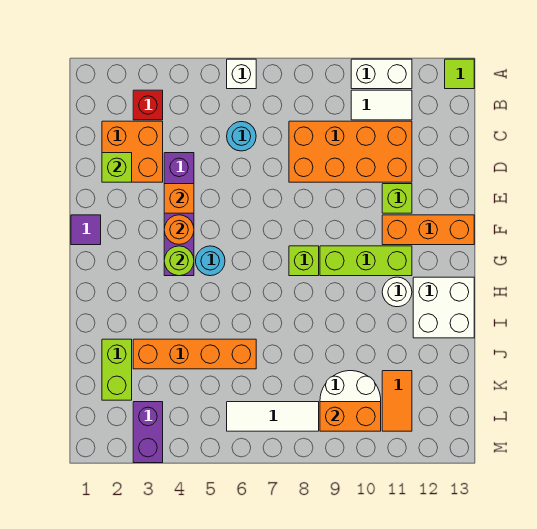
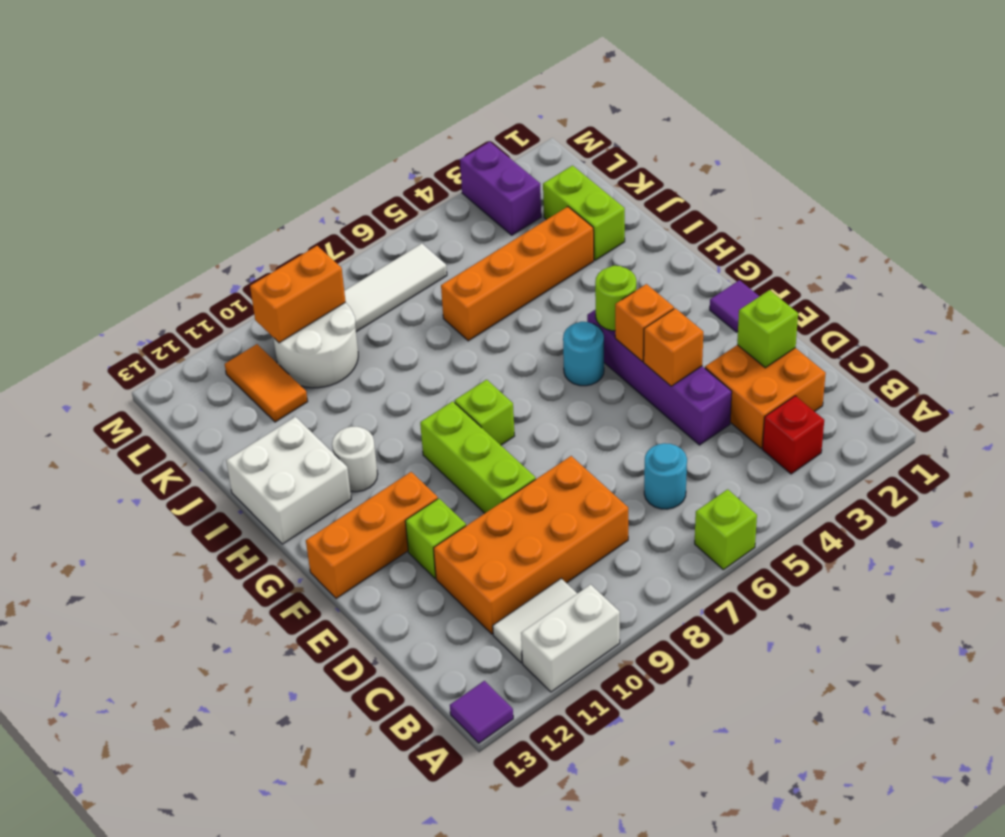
white brick A6 level 1 -> lime brick A6 level 1
lime tile A13 level 1 -> purple tile A13 level 1
orange round brick F4 level 2 -> orange brick F4 level 2
lime brick G9:G11 level 1 -> lime brick E9:G9 level 1

